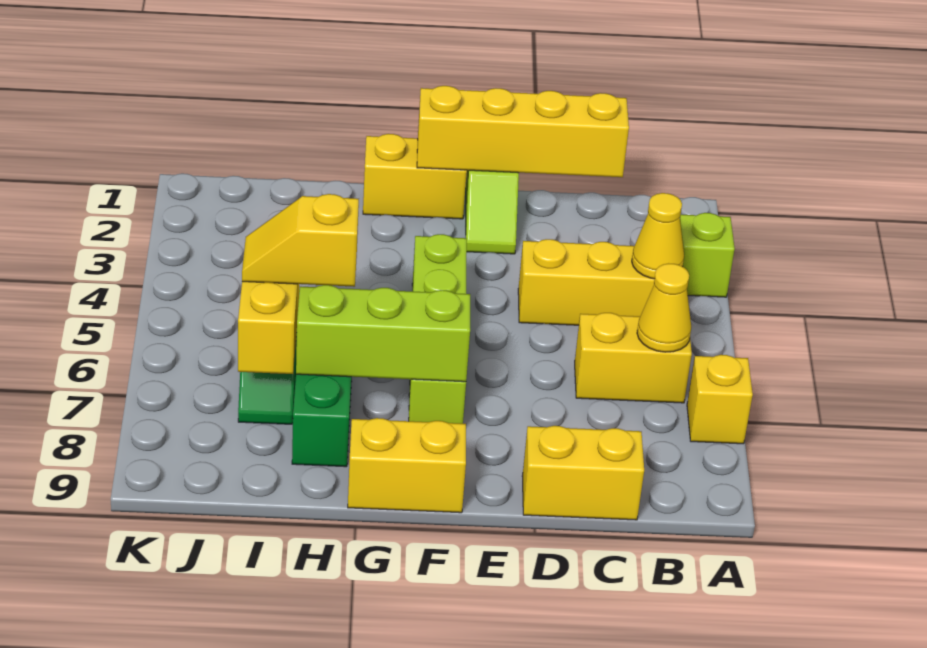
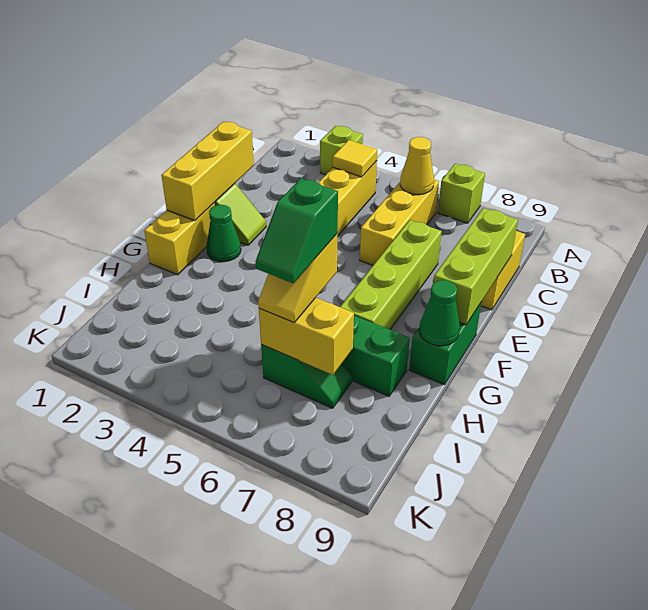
yellow brick A7 level 1 -> lime brick A7 level 1
yellow cone B4 level 2 -> yellow tile B4 level 2
yellow brick B6:C6 level 1 -> yellow brick B6:D6 level 1
yellow brick C1:F1 level 2 -> yellow brick D1:F1 level 2
none -> green cone F2 level 1
lime brick F4:F7 level 1 -> lime brick D7:G7 level 1
lime brick F7:H7 level 2 -> lime brick D9:F9 level 2
yellow brick F9:G9 level 1 -> green brick F9:G9 level 1
none -> green cone G9 level 2
none -> green slope H6:I6 level 4 top H

